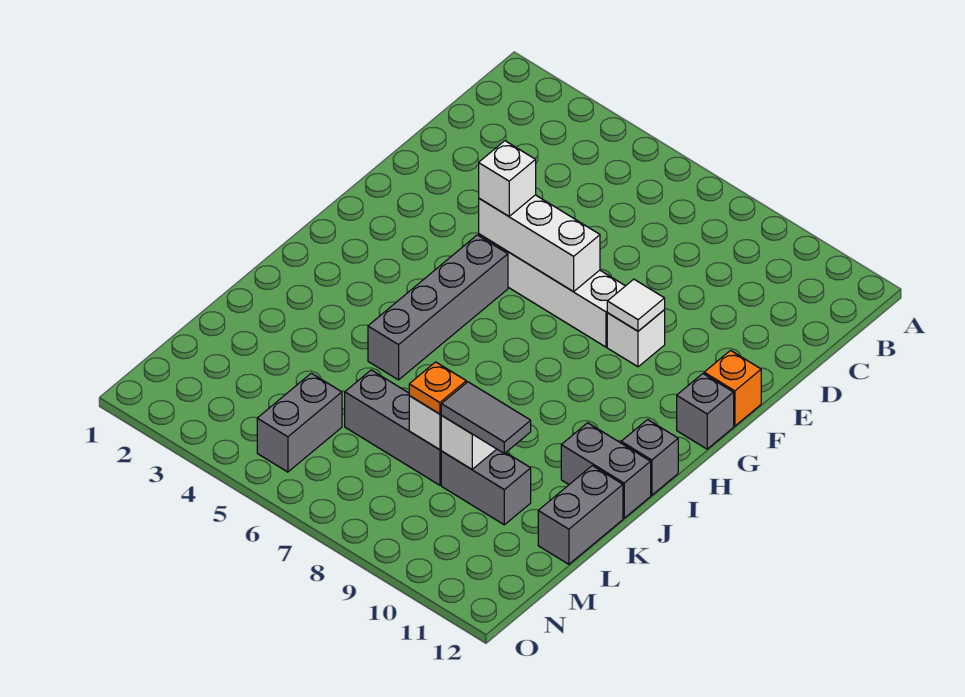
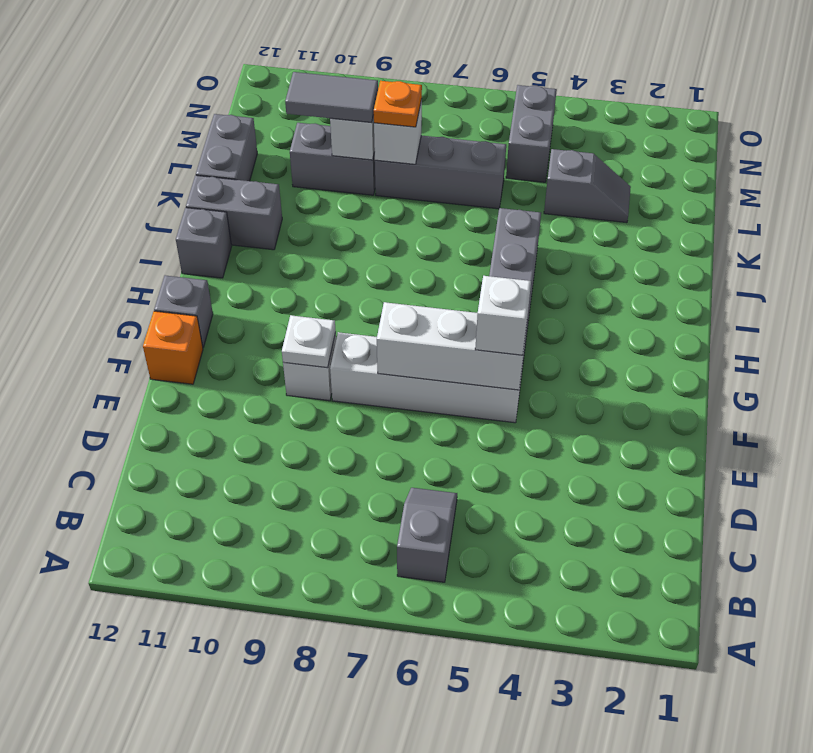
none -> grey slope B6:C6 level 1 top B
white tile F9 level 2 -> white plate F9 level 2
none -> grey slope L3:L4 level 1 top 4

